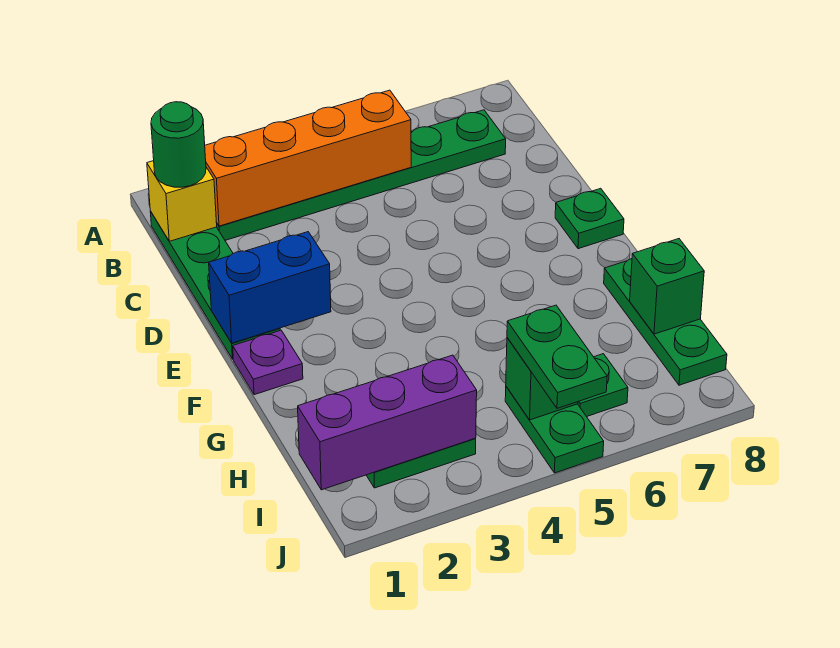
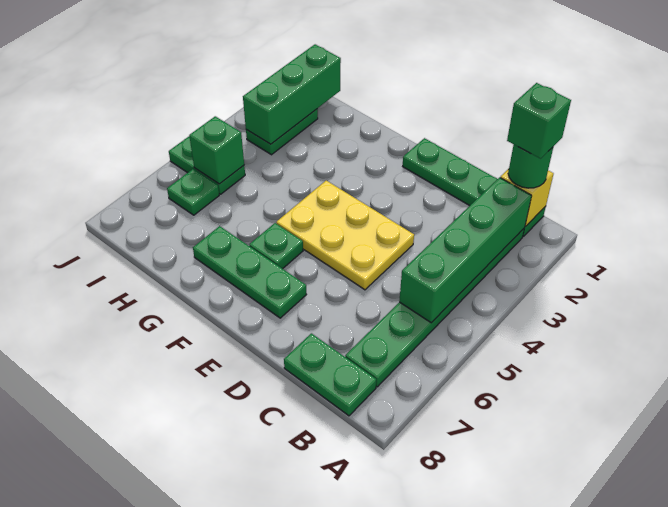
orange brick B2:B5 level 2 -> green brick B2:B5 level 2
none -> yellow plate D4:F5 level 1
blue brick E1:E2 level 2 -> none
green plate E8 level 1 -> green plate F6 level 1
purple plate F1 level 1 -> none
green plate G8:I8 level 1 -> green plate E7:G7 level 1
green brick H8 level 2 -> green brick B1 level 4
purple brick I1:I3 level 2 -> green brick I1:I3 level 2
green plate I5:J5 level 3 -> green plate B8:C8 level 1

